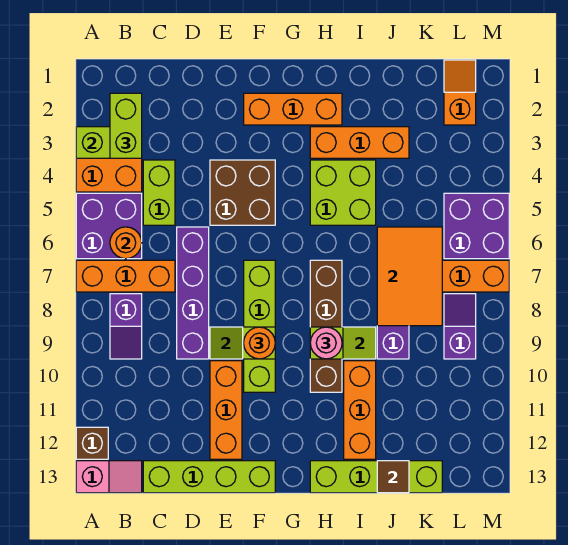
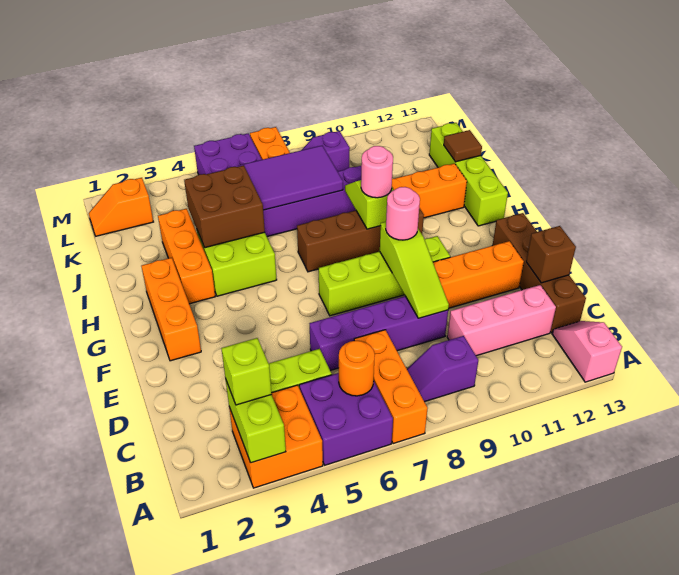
brown brick A12 level 1 -> brown brick D13 level 2
lime brick B2:B3 level 3 -> lime brick B3 level 3
purple slope B8:B9 level 1 top 8 -> purple slope B8:B9 level 1 top 9
none -> pink brick C10:C12 level 1
lime brick C13:F13 level 1 -> brown brick C13:F13 level 1
brown brick E4:F5 level 1 -> brown brick I4:J5 level 2
lime slope E9:F9 level 2 top F -> lime slope D9:F9 level 2 top F
orange round brick F9 level 3 -> pink round brick F9 level 3
orange tile J6:K8 level 2 -> purple tile J6:K8 level 2

